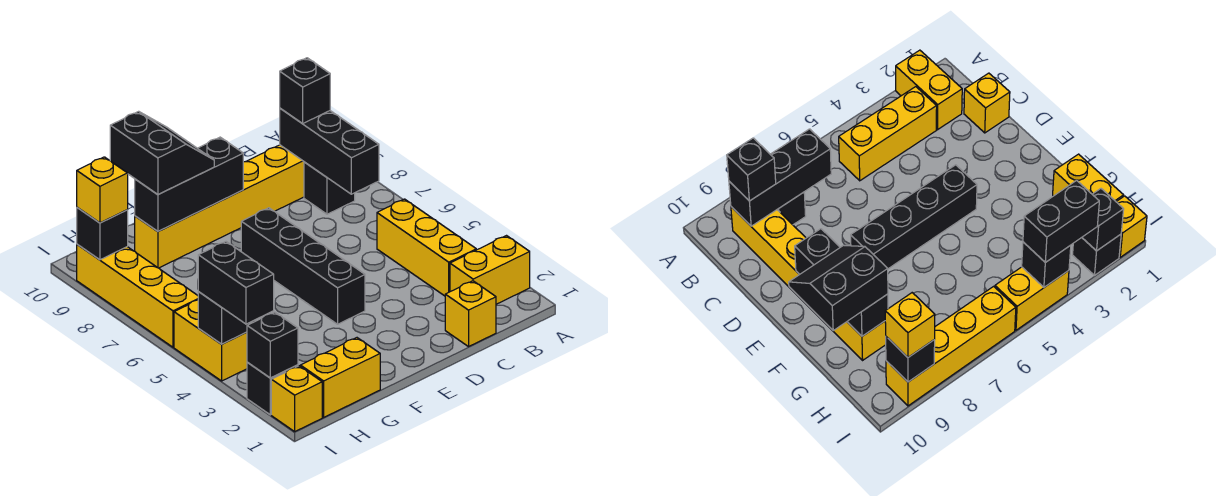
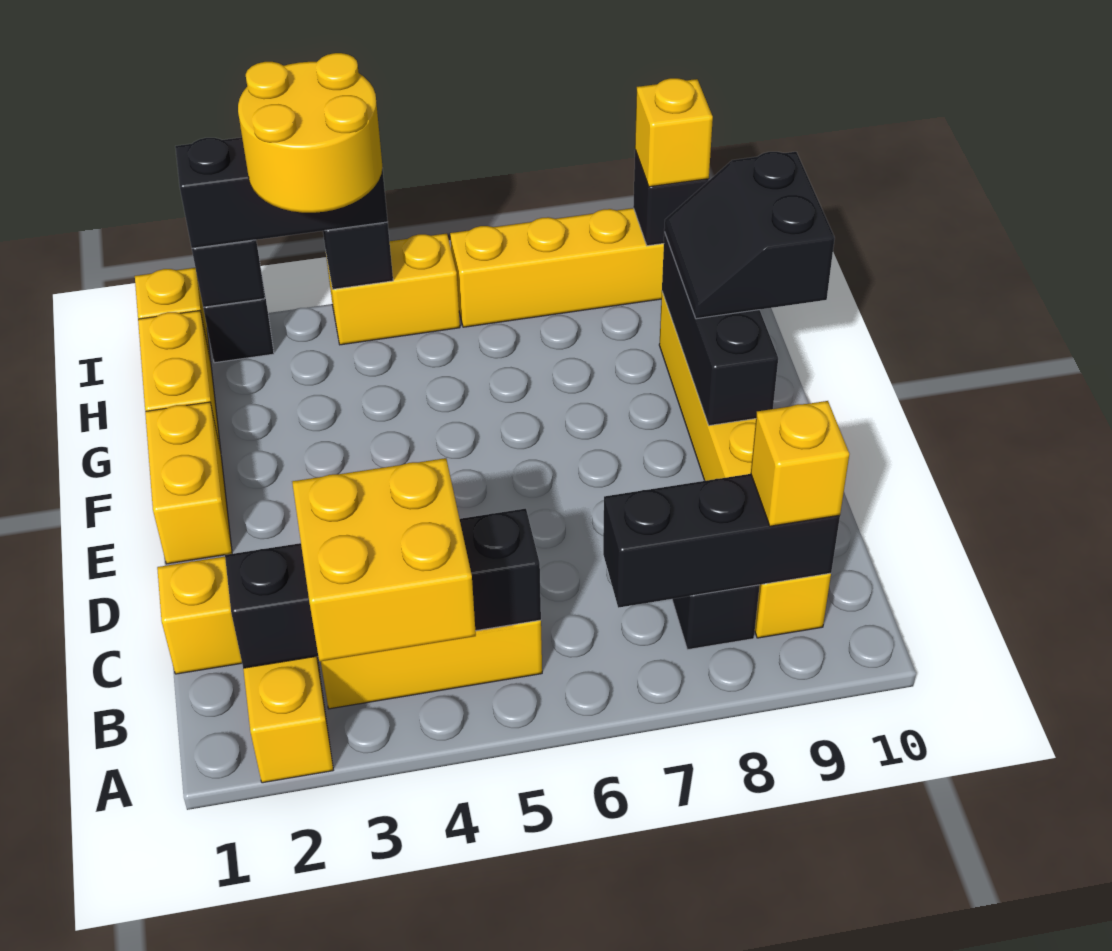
none -> yellow brick A3:B4 level 3
black brick B9 level 3 -> yellow brick B9 level 3
none -> yellow brick E1:F1 level 1
black brick E4:E7 level 1 -> black brick B2:B5 level 2
black slope F9:G10 level 3 top G -> black slope F9:G10 level 3 top 10
none -> yellow round brick H3:I4 level 4
black brick I3:I4 level 3 -> black brick I2:I4 level 3

